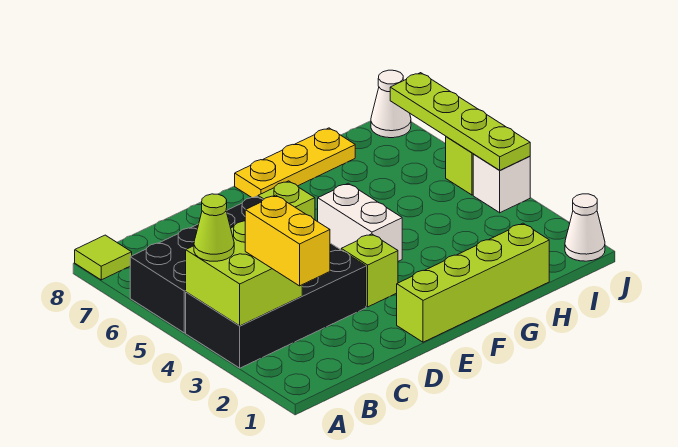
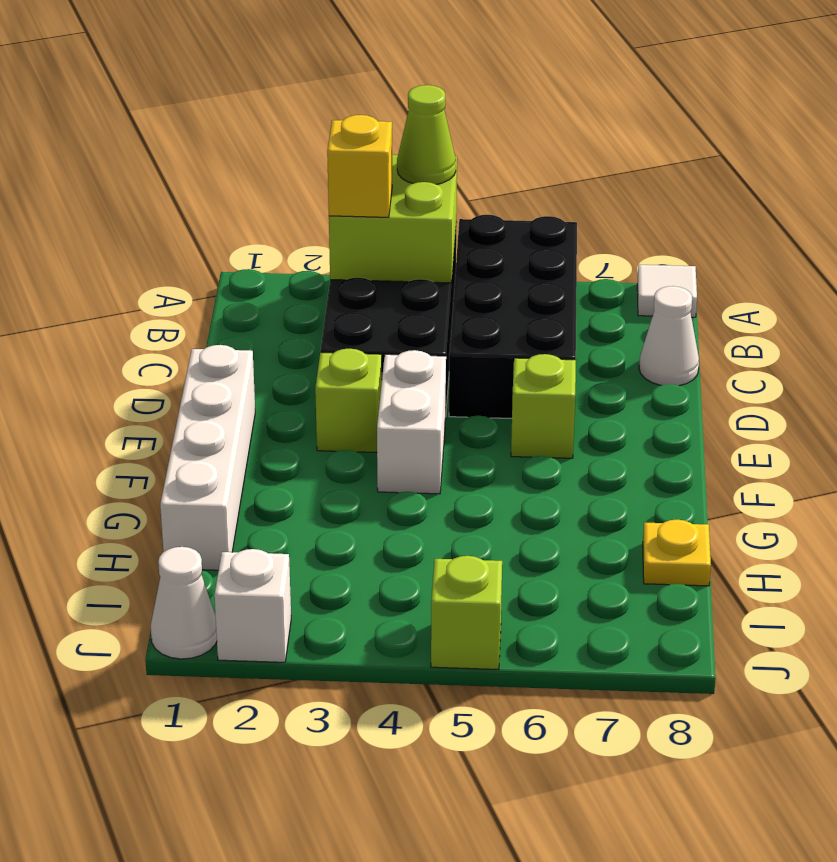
lime tile A8 level 1 -> white tile A8 level 1
yellow brick B2:B3 level 3 -> yellow brick B3 level 3
lime brick E1:H1 level 1 -> white brick E1:H1 level 1
white brick F4:F5 level 1 -> white brick E4:F4 level 1
yellow plate F8:H8 level 1 -> yellow plate H8 level 1
white brick J4 level 1 -> white brick J2 level 1
lime plate J4:J7 level 2 -> none
white cone J8 level 1 -> white cone C8 level 1

